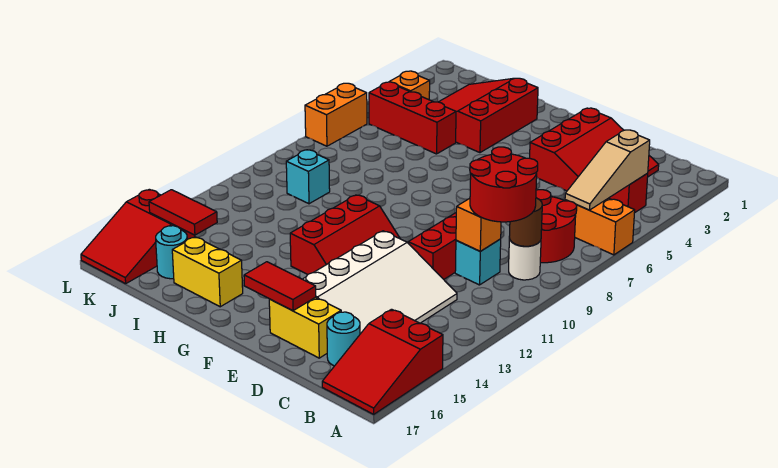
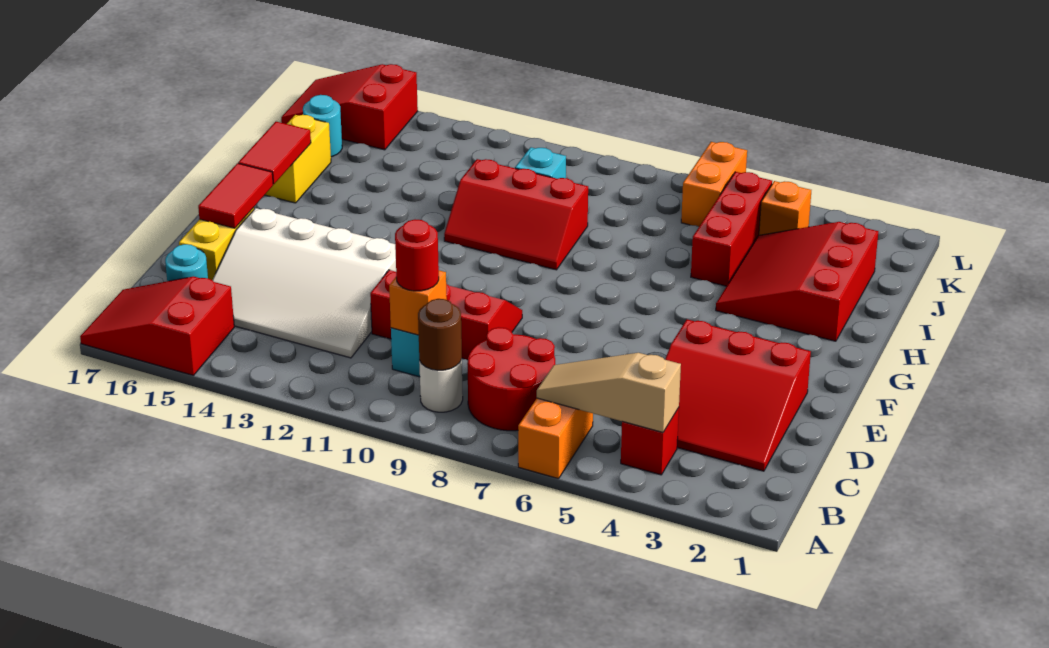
red round brick B9:C10 level 3 -> red round brick C10 level 3
red slope F11:G13 level 1 top G -> red slope H9:I11 level 1 top I
red slope H2:J4 level 1 top H -> red slope H2:J4 level 1 top 2
red tile J15:K15 level 2 -> red tile G16:H16 level 2
orange brick L6:L7 level 1 -> orange brick K6:L6 level 1

